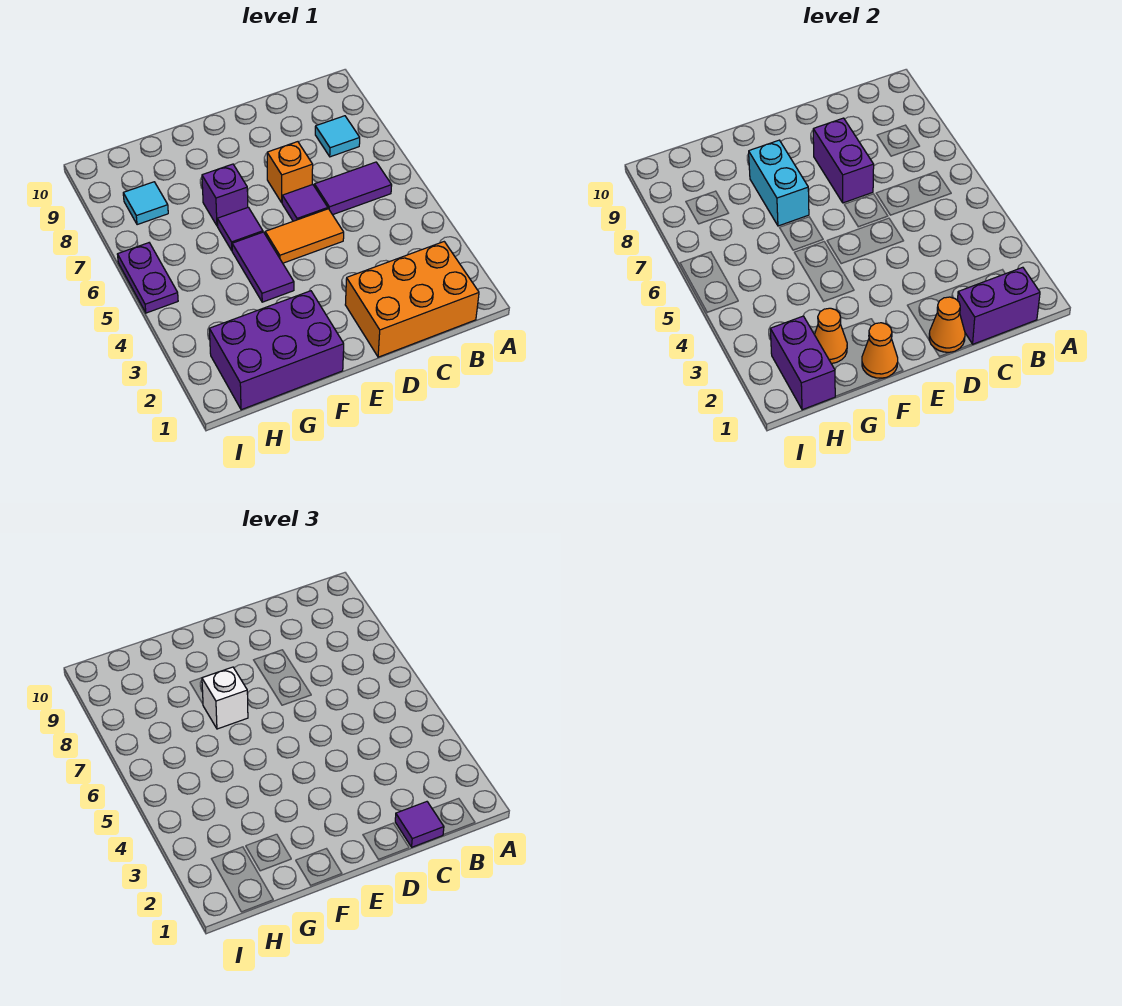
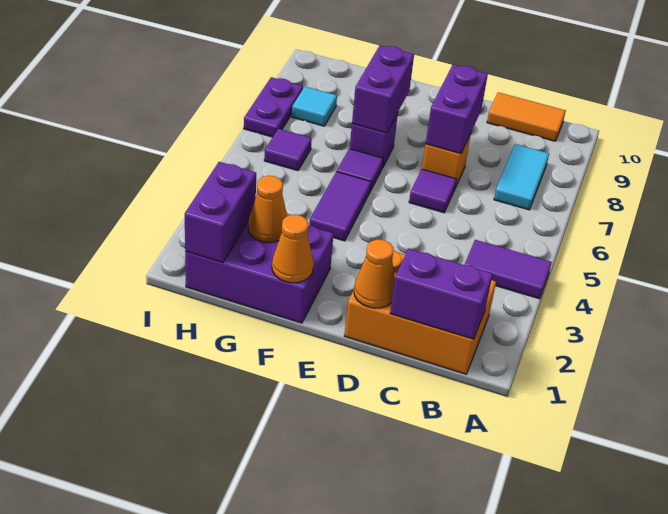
purple tile B6:C6 level 1 -> purple tile A4:B4 level 1
cyan tile B8 level 1 -> cyan tile B7:B8 level 1
purple tile C1 level 3 -> purple tile H6 level 1
orange tile D5:E5 level 1 -> orange tile B10:C10 level 1
cyan brick F7:F8 level 2 -> purple brick F7:F8 level 2
white brick F7 level 3 -> none
purple plate I5:I6 level 1 -> purple plate I7:I8 level 1

